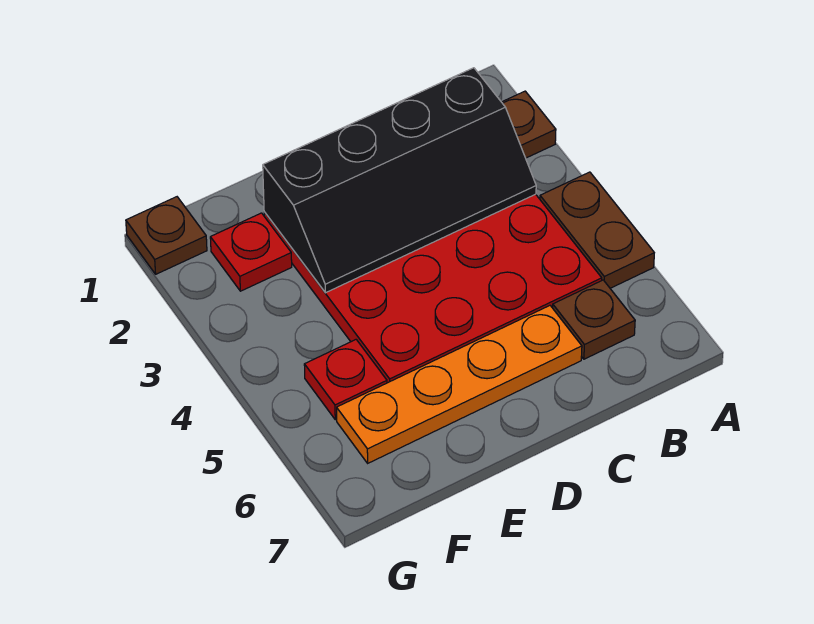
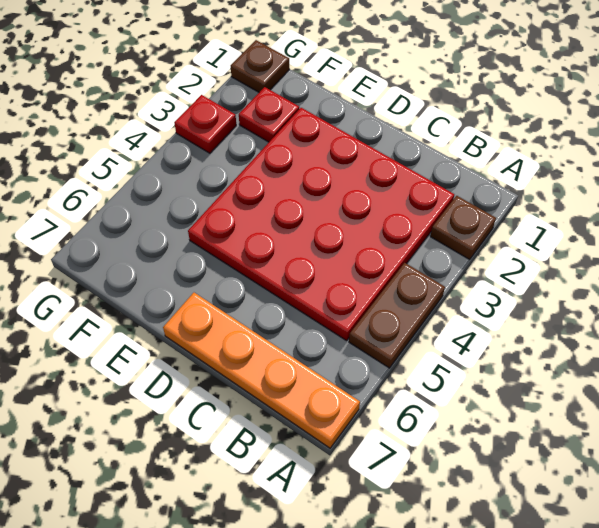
black slope B2:E3 level 2 top 2 -> none
brown plate B6 level 1 -> none
orange plate C6:F6 level 1 -> orange plate A7:D7 level 1
red plate F5 level 1 -> red plate G3 level 1

